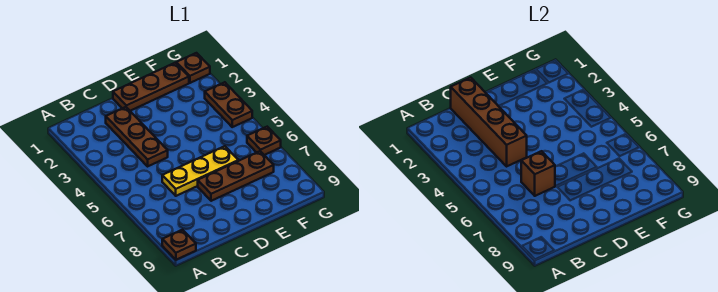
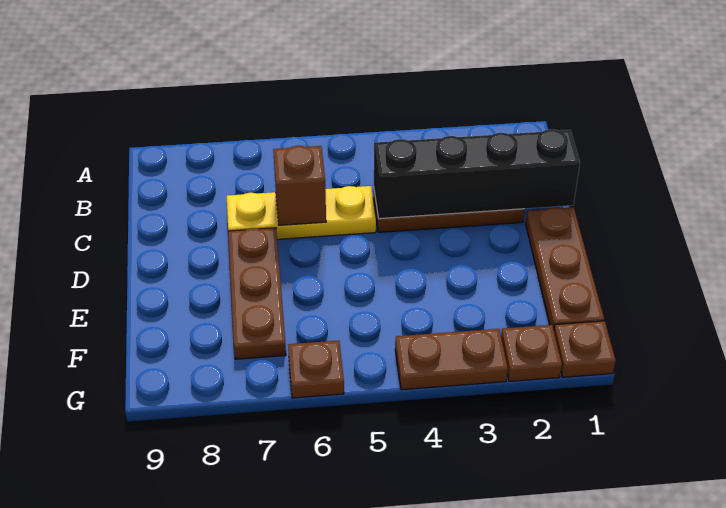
brown plate A9 level 1 -> brown plate G2 level 1
brown brick C1:C4 level 2 -> black brick C1:C4 level 2
yellow plate C6:E6 level 1 -> yellow plate C5:C7 level 1

